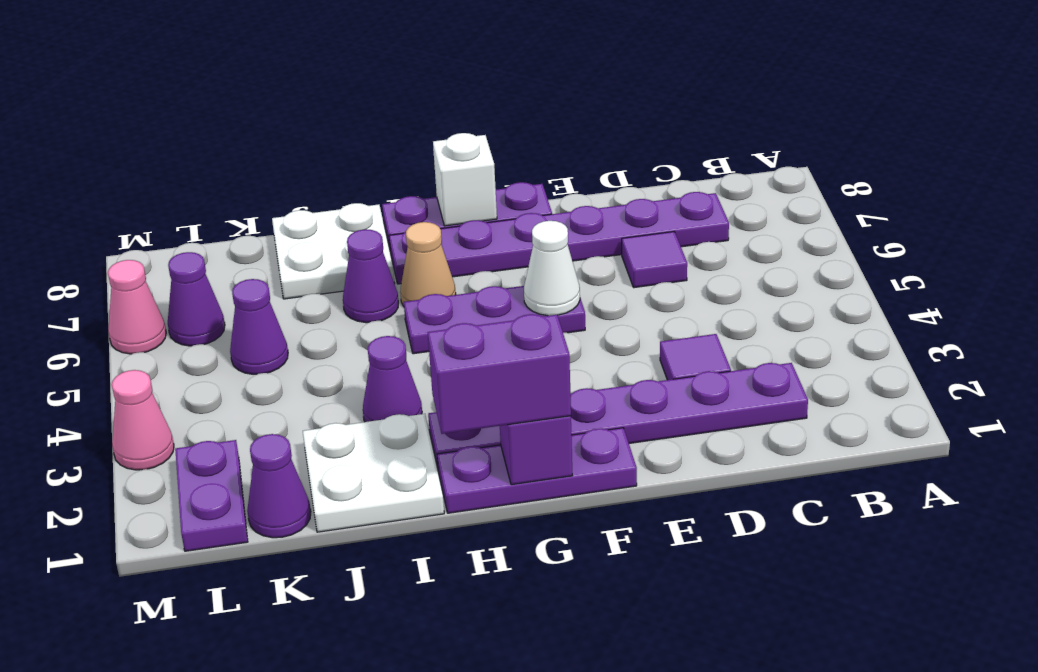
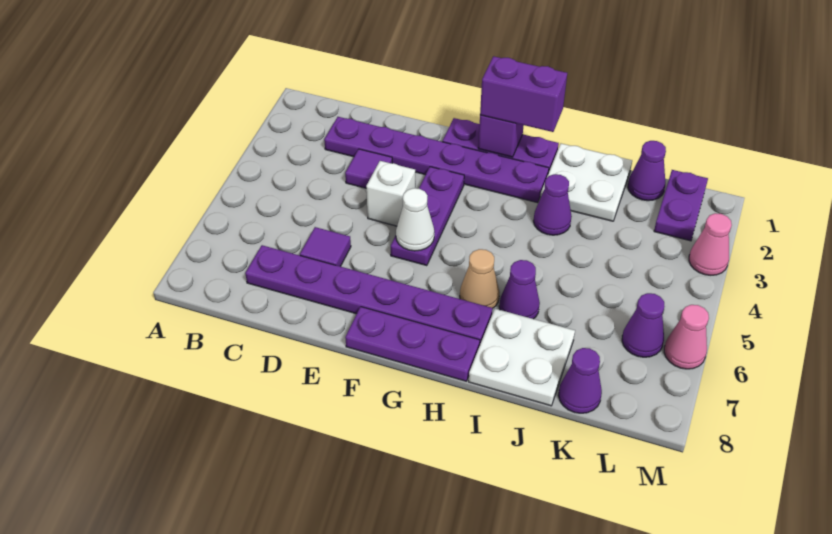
purple plate F5:H5 level 1 -> purple plate F3:F5 level 1
white brick G8 level 2 -> white brick E4 level 1
purple cone K5 level 1 -> purple cone K8 level 1

